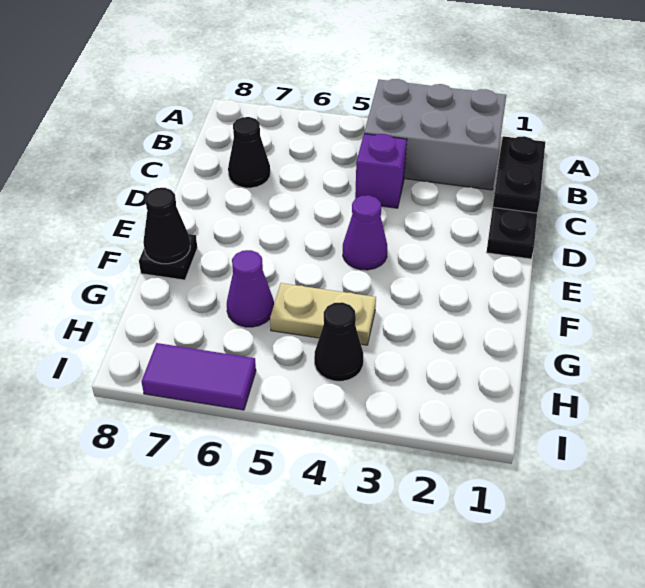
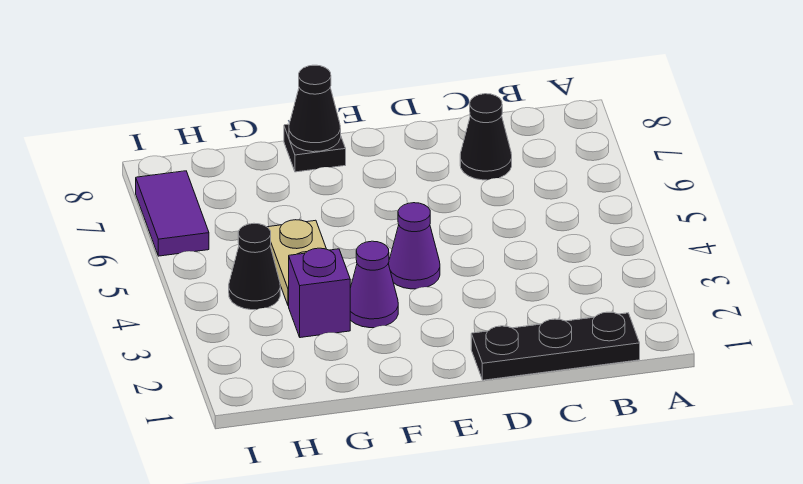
grey brick A2:B4 level 1 -> none
black plate B1:C1 level 2 -> none
purple brick C4 level 1 -> purple brick G3 level 1
purple cone G6 level 1 -> purple cone F3 level 1

